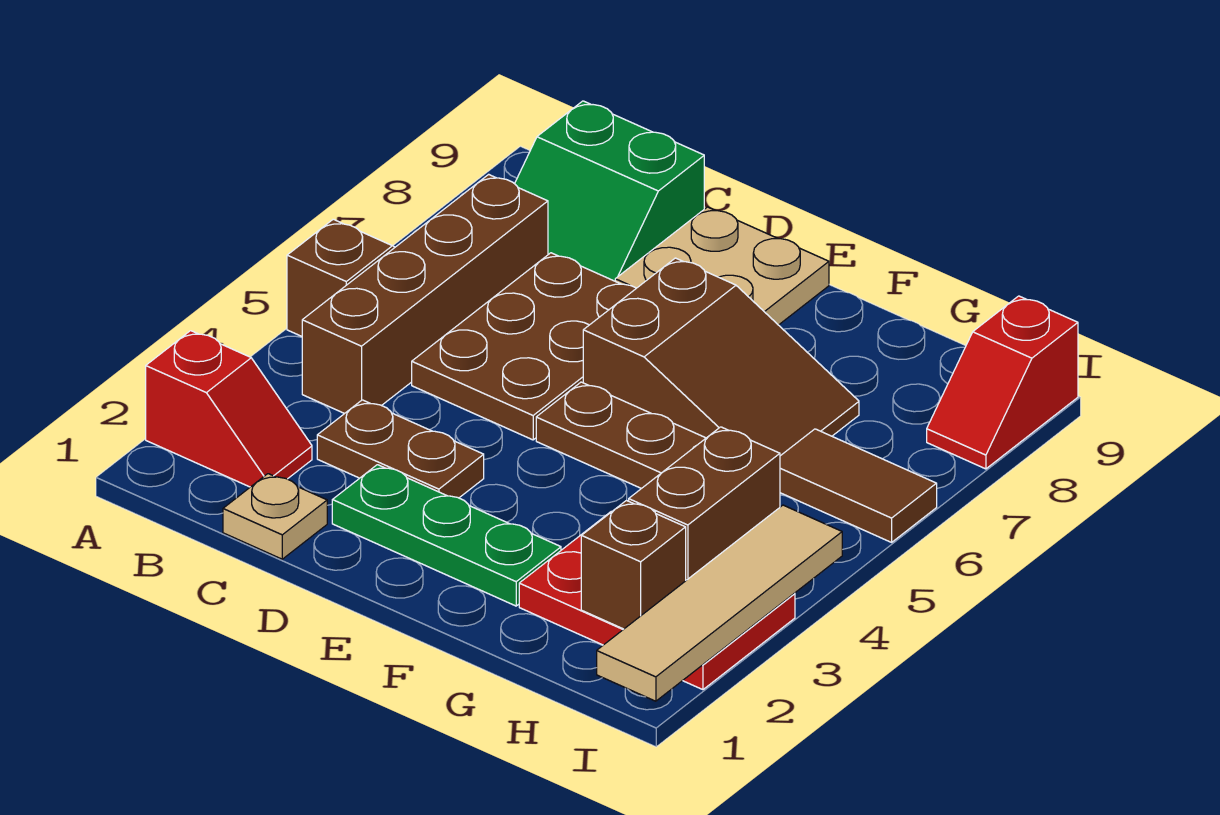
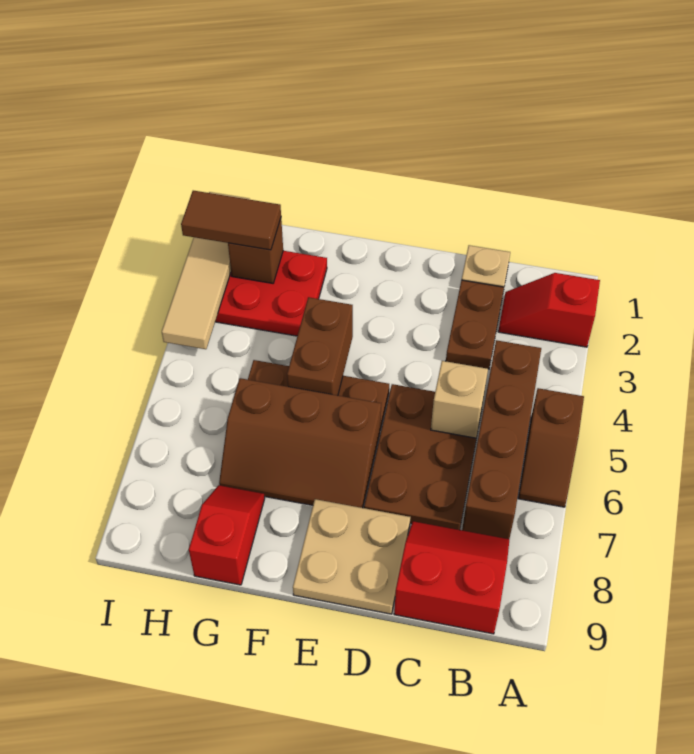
green slope B8:C9 level 1 top 9 -> red slope B8:C9 level 1 top 9
brown plate C3:D3 level 1 -> brown plate C2:C3 level 1
none -> tan brick C5 level 2
green plate D2:F2 level 1 -> none
brown slope E6:G7 level 1 top E -> brown slope E6:G7 level 1 top 6
brown brick H3:H4 level 2 -> brown brick F4:F5 level 2
brown tile H6:I6 level 1 -> brown tile H2:I2 level 3
red slope I8:I9 level 1 top 9 -> red slope G8:G9 level 1 top 9

